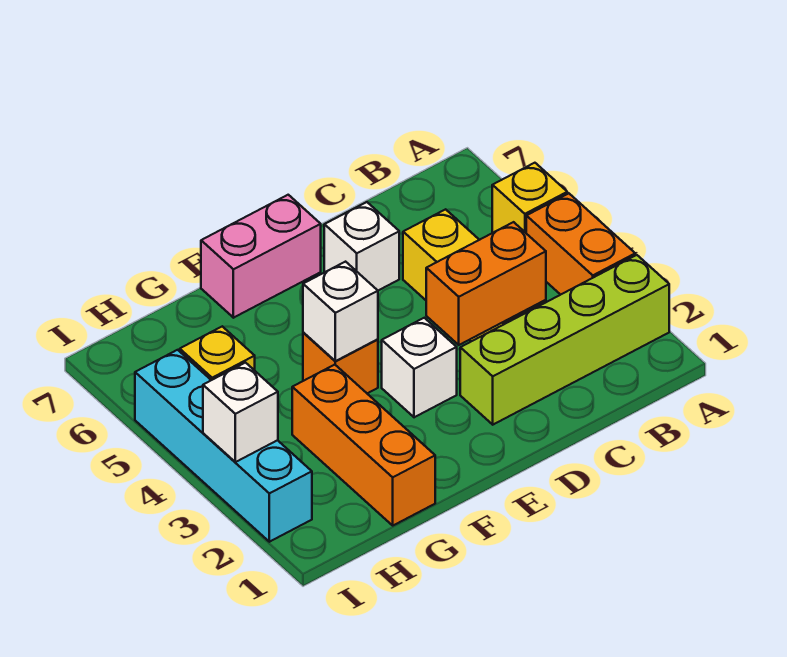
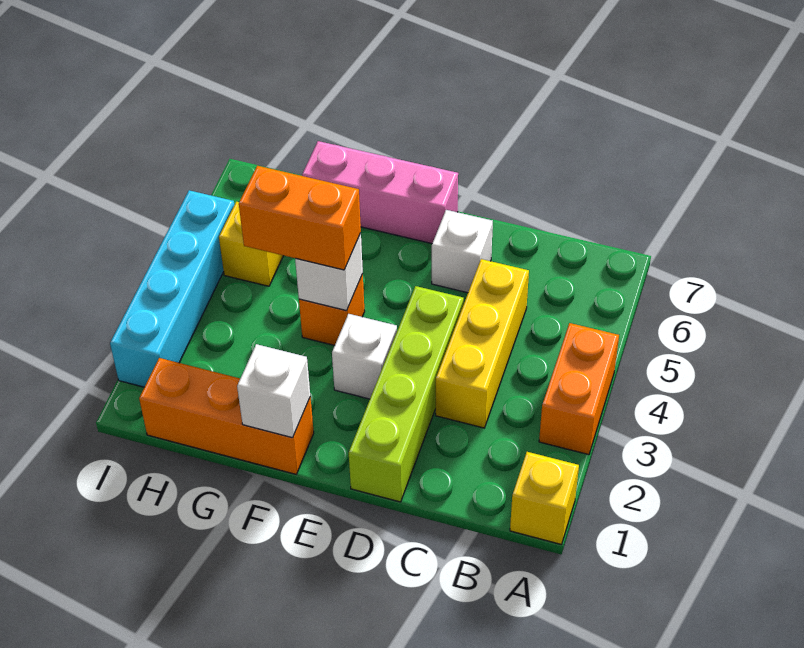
lime brick A2:D2 level 1 -> lime brick D1:D4 level 1
yellow brick A5 level 1 -> yellow brick A1 level 1
orange brick C3:D3 level 2 -> orange brick F4:G4 level 3
pink brick E7:F7 level 1 -> pink brick E7:G7 level 1
orange brick G1:G3 level 1 -> orange brick F1:H1 level 1
white brick I3 level 2 -> white brick F1 level 2

